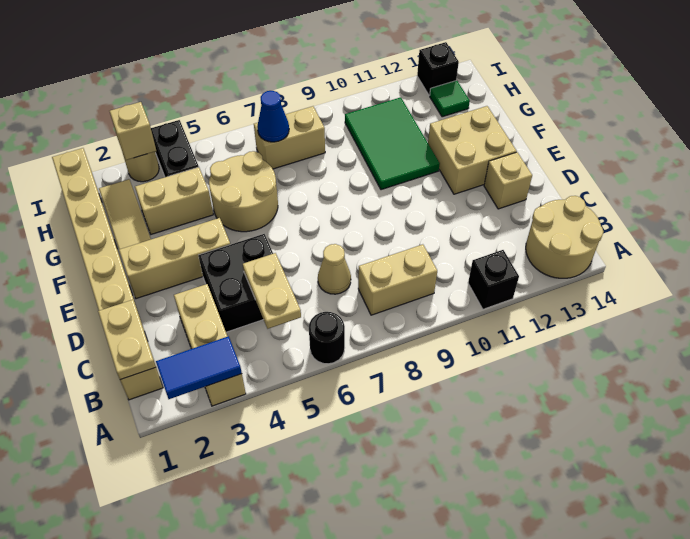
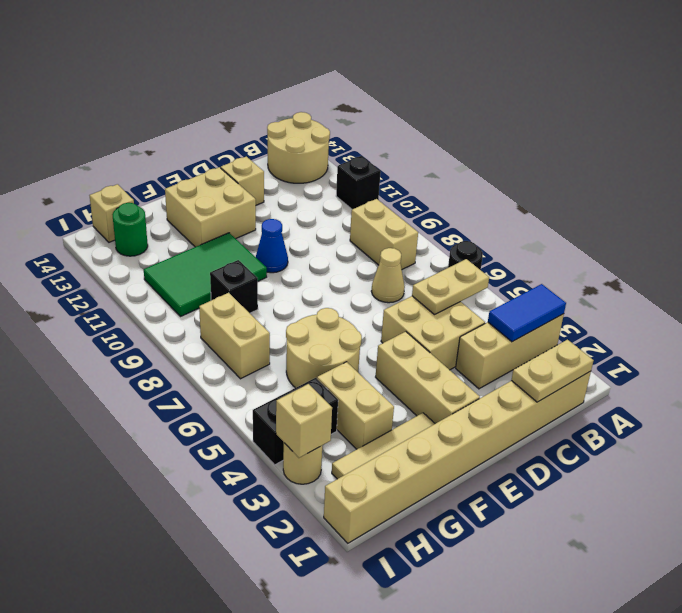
blue tile A2:A3 level 2 -> blue tile A3:B3 level 2
black brick C4:D5 level 1 -> tan brick C4:D5 level 1
blue cone H7 level 2 -> blue cone E10 level 1
green tile H13 level 1 -> green round brick H13 level 1
none -> tan brick H14 level 1
black brick I13 level 1 -> black brick G9 level 1

